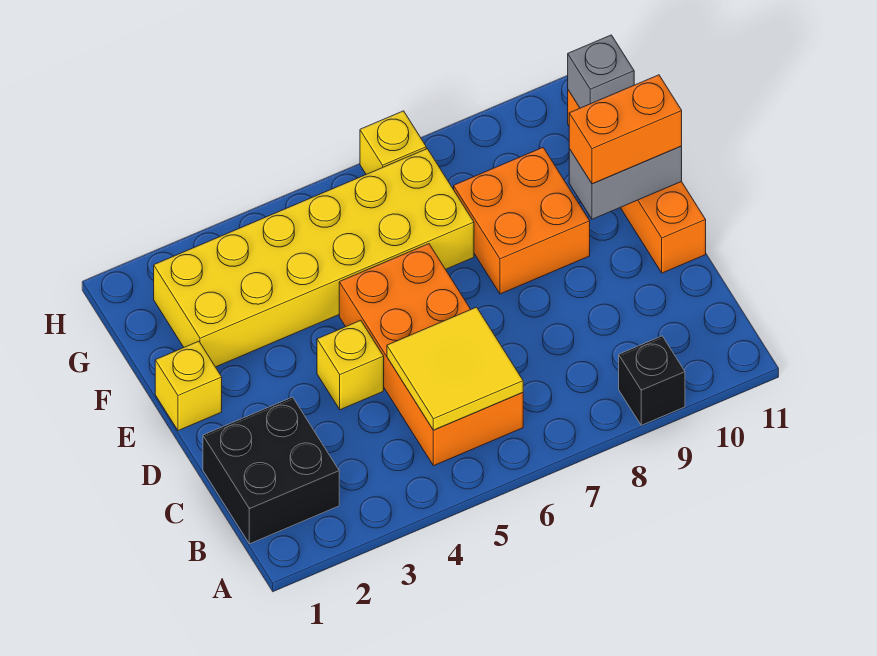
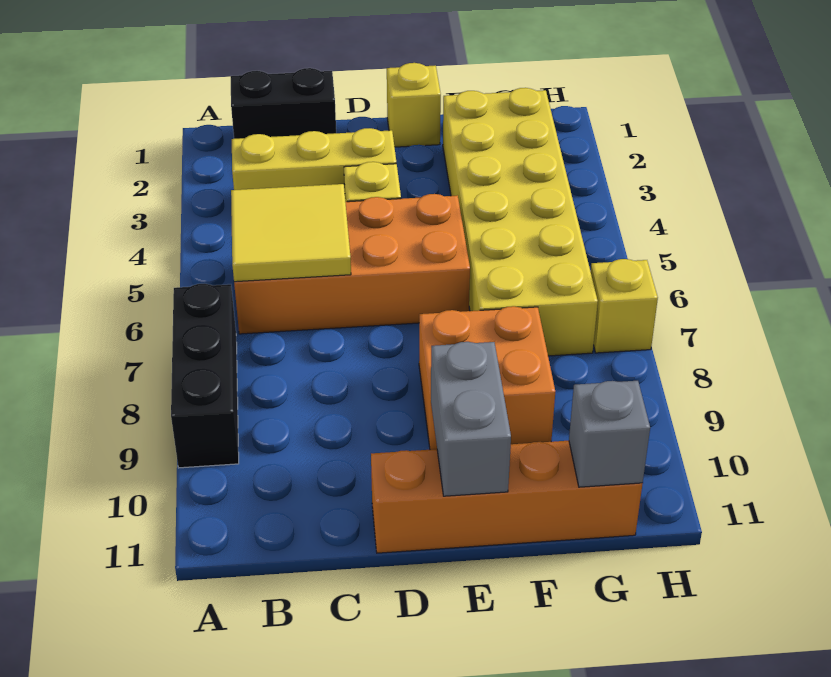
black brick A9 level 1 -> black brick A7:A9 level 1
black brick B1:C2 level 1 -> black brick B1:C1 level 1
none -> yellow brick B3:D3 level 1
orange brick E10:E11 level 3 -> none

